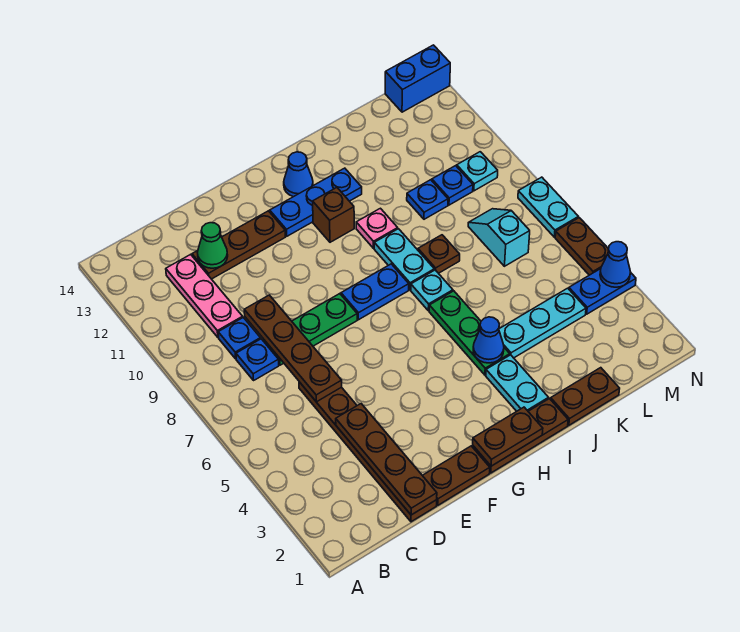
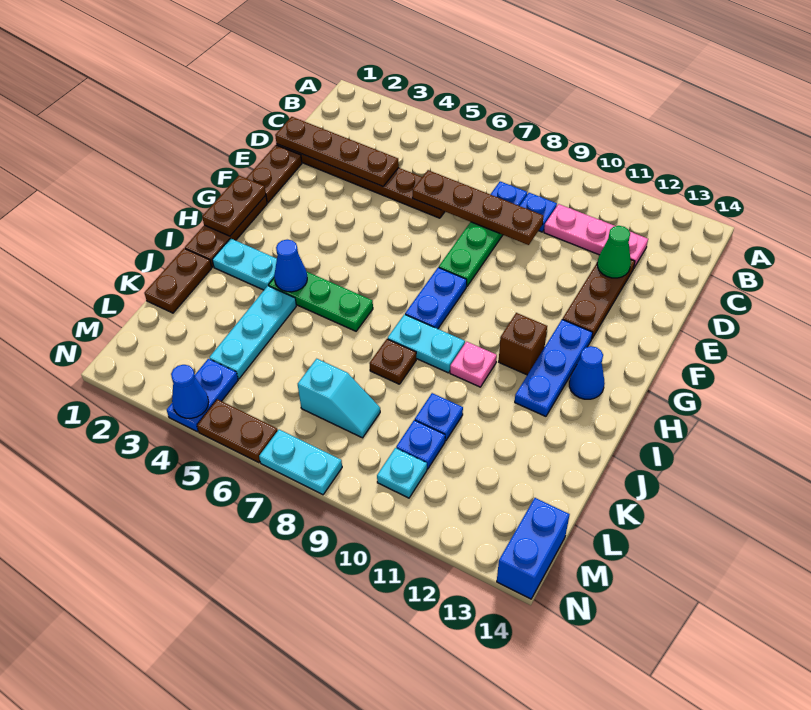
cyan plate I7 level 1 -> none

